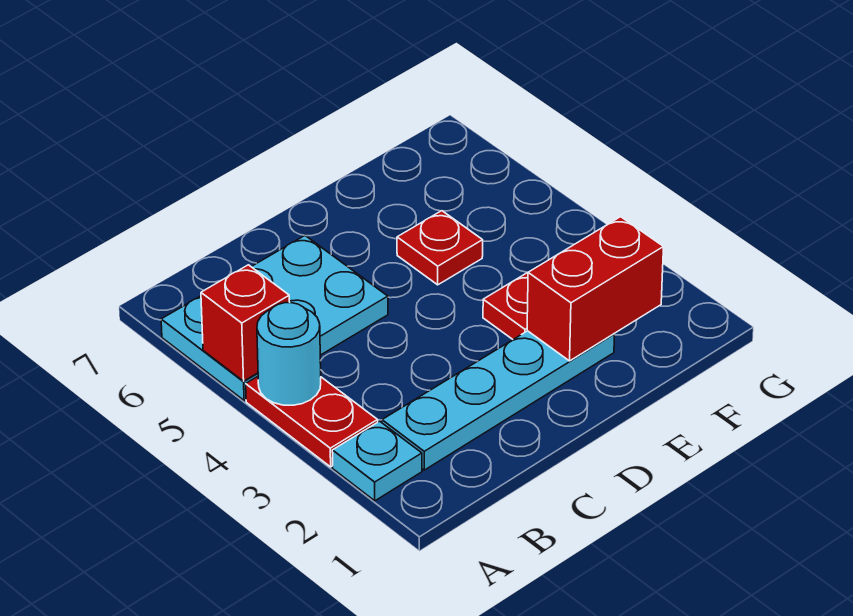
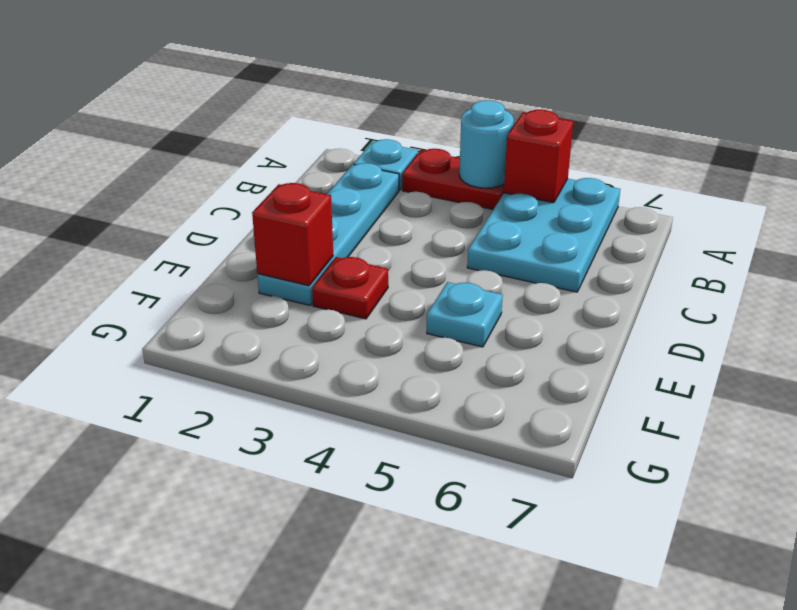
red brick E2:F2 level 2 -> red brick E2 level 2
red plate E5 level 1 -> cyan plate E5 level 1

